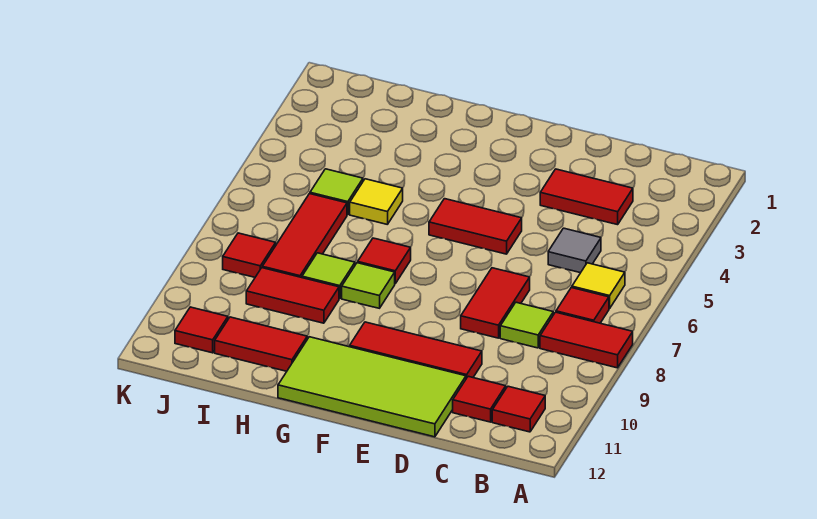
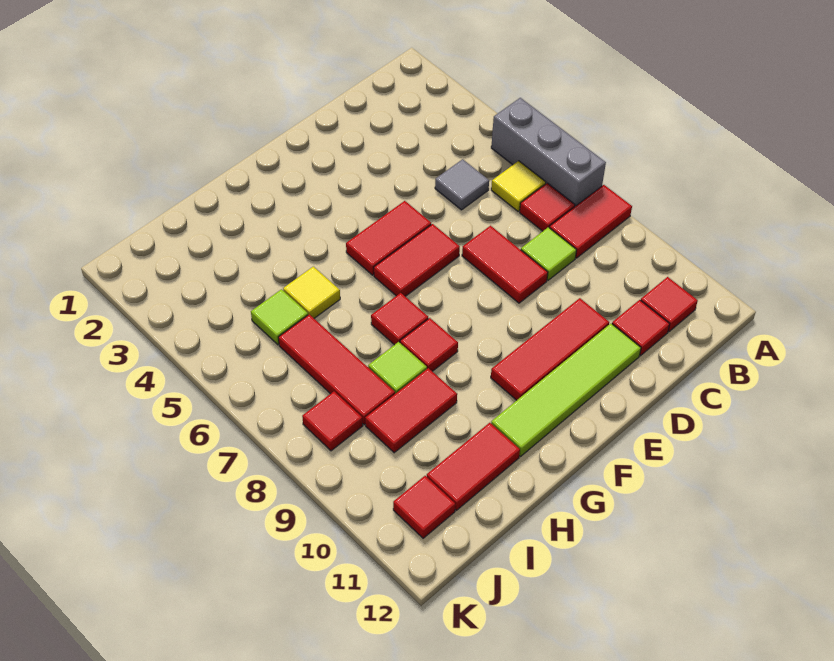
none -> grey brick A5:A7 level 1
red tile C3:D3 level 1 -> red tile E6:F6 level 1
lime tile D11:G12 level 1 -> lime tile D11:G11 level 1
lime tile G8 level 1 -> red tile G8 level 1

